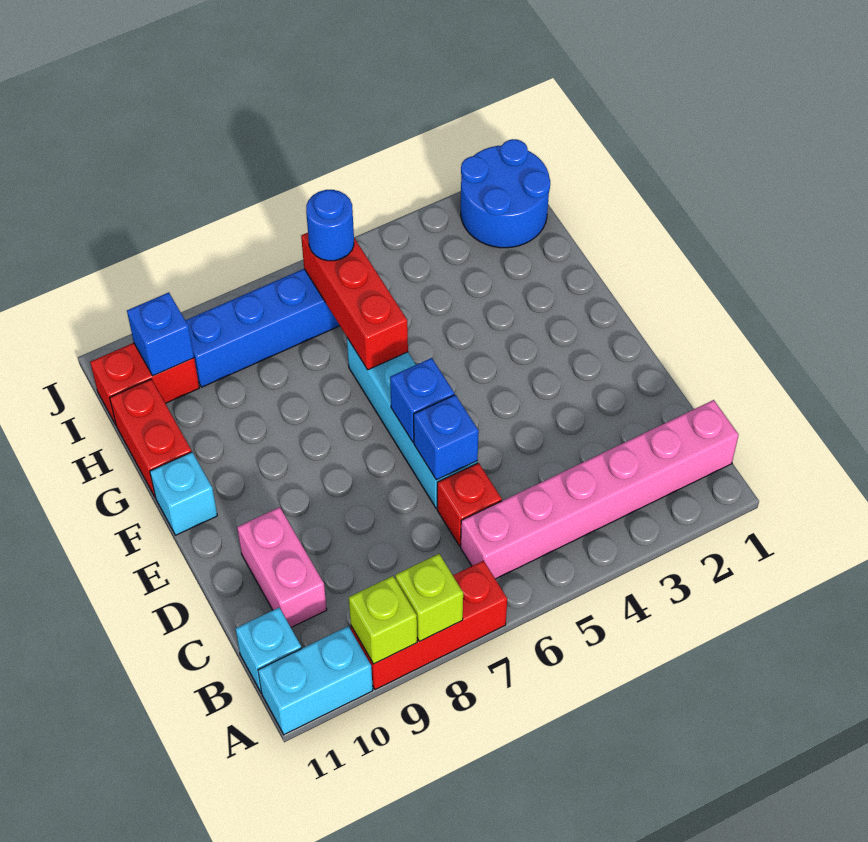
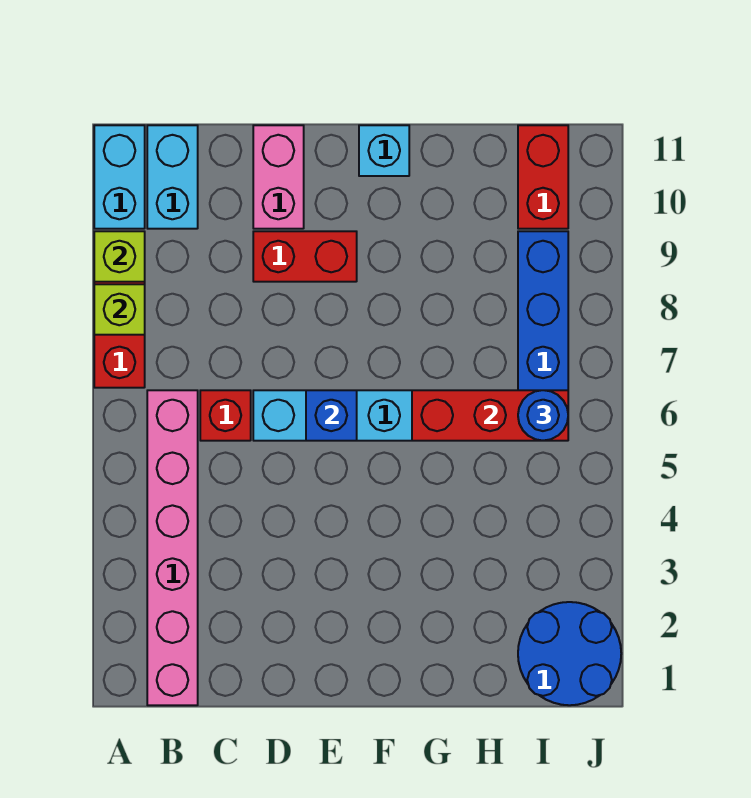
cyan brick B11 level 1 -> cyan brick B10:B11 level 1
pink brick C10:D10 level 1 -> pink brick D10:D11 level 1
blue brick D6 level 2 -> none
red brick G11:H11 level 1 -> red brick D9:E9 level 1
blue brick I10 level 2 -> none

